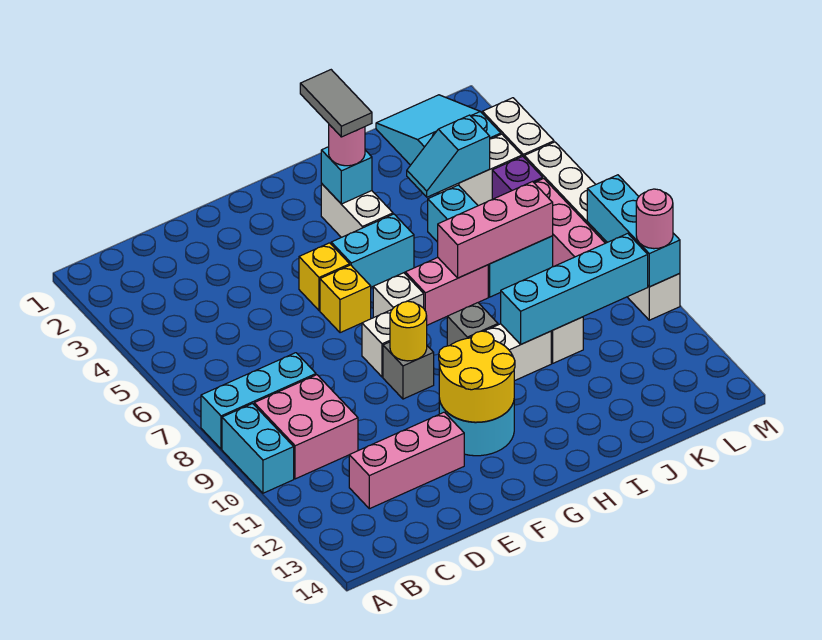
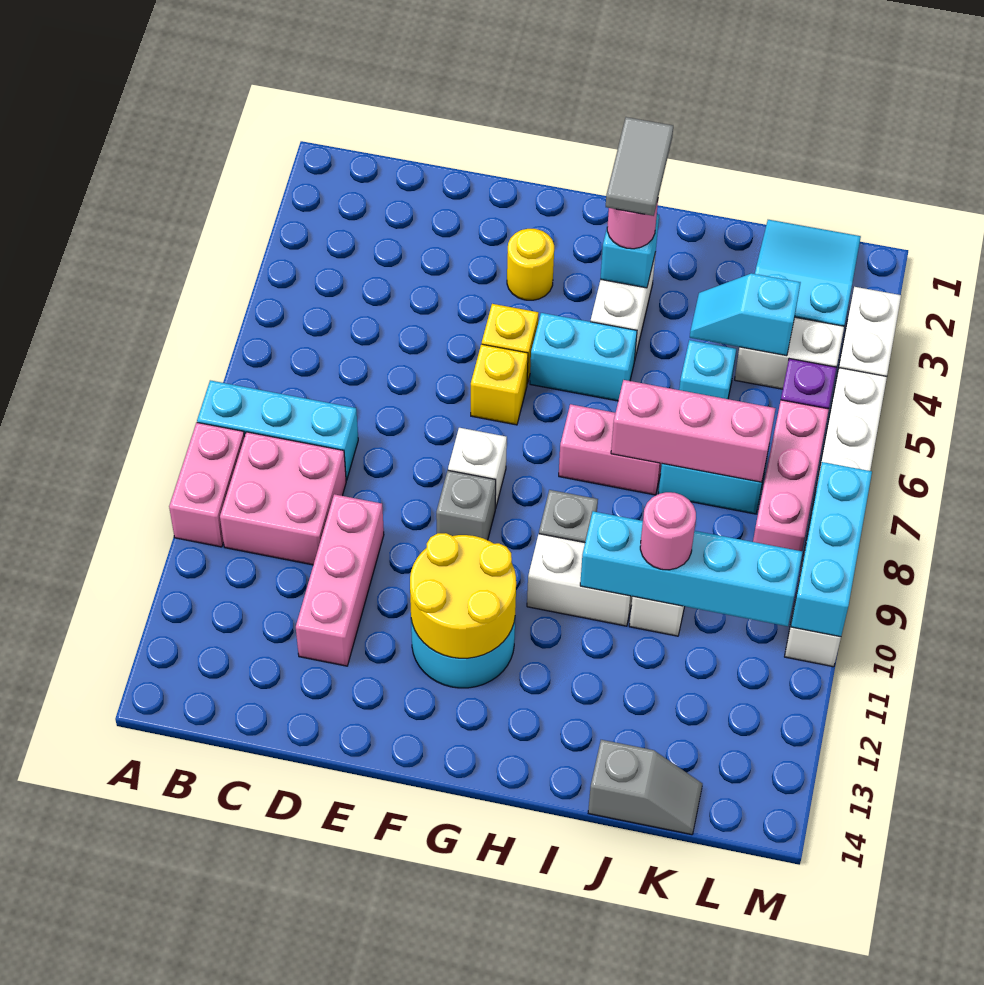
cyan brick A9:A10 level 1 -> pink brick A9:A10 level 1
pink brick C12:E12 level 1 -> pink brick D10:D12 level 1
yellow round brick F9 level 2 -> yellow round brick F3 level 1
white brick G7 level 1 -> none
none -> grey slope J14:K14 level 1 top J
pink round brick M10 level 3 -> pink round brick J10 level 3

